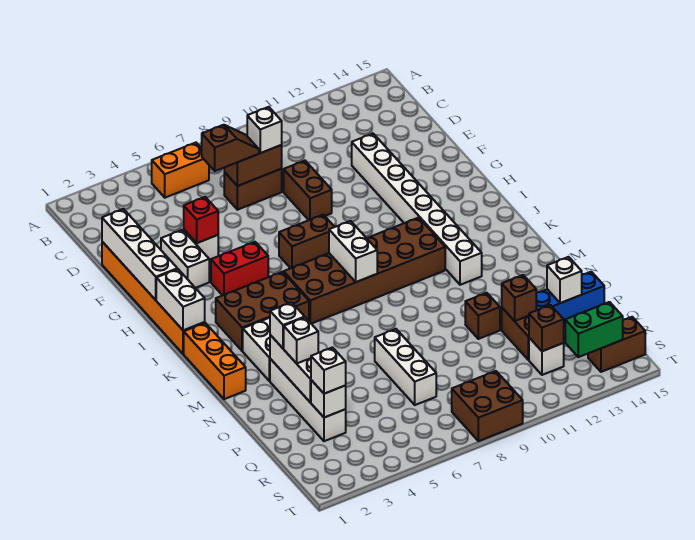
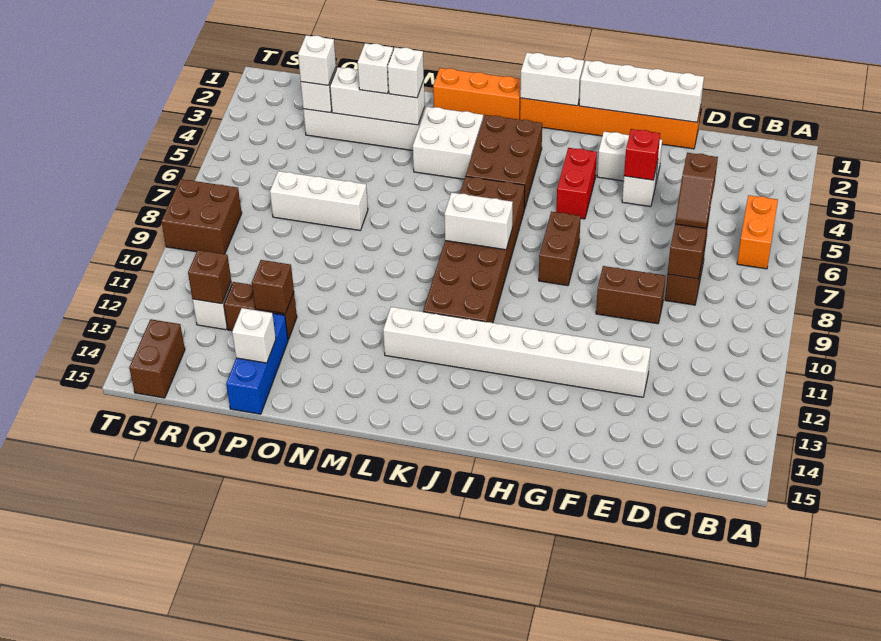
white brick D8 level 3 -> none
brown brick O11 level 1 -> none
green brick S13:S14 level 2 -> none

